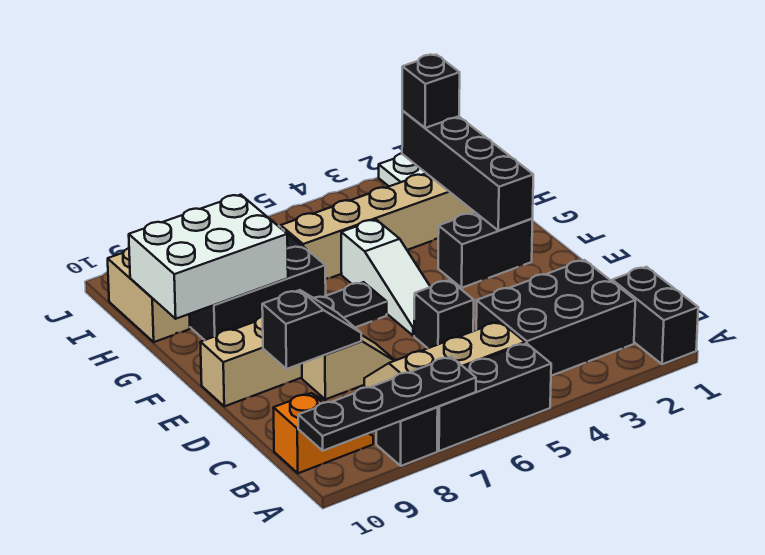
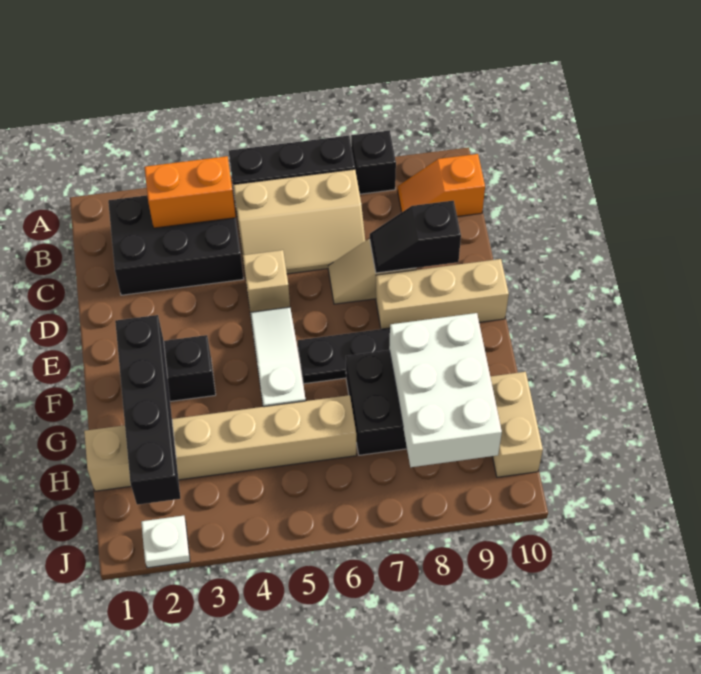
black brick A1:B1 level 1 -> none
black plate A7:A10 level 2 -> none
none -> orange brick B3:B4 level 2
black brick D5 level 1 -> tan brick D5 level 1
white brick G8:H10 level 2 -> white brick G8:I9 level 2
black brick I2 level 3 -> none

